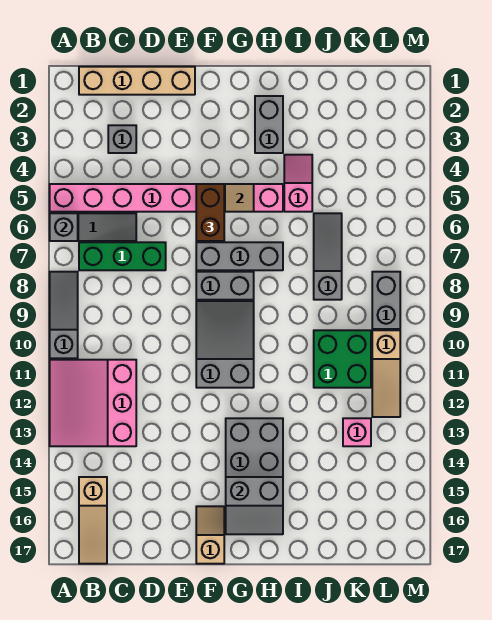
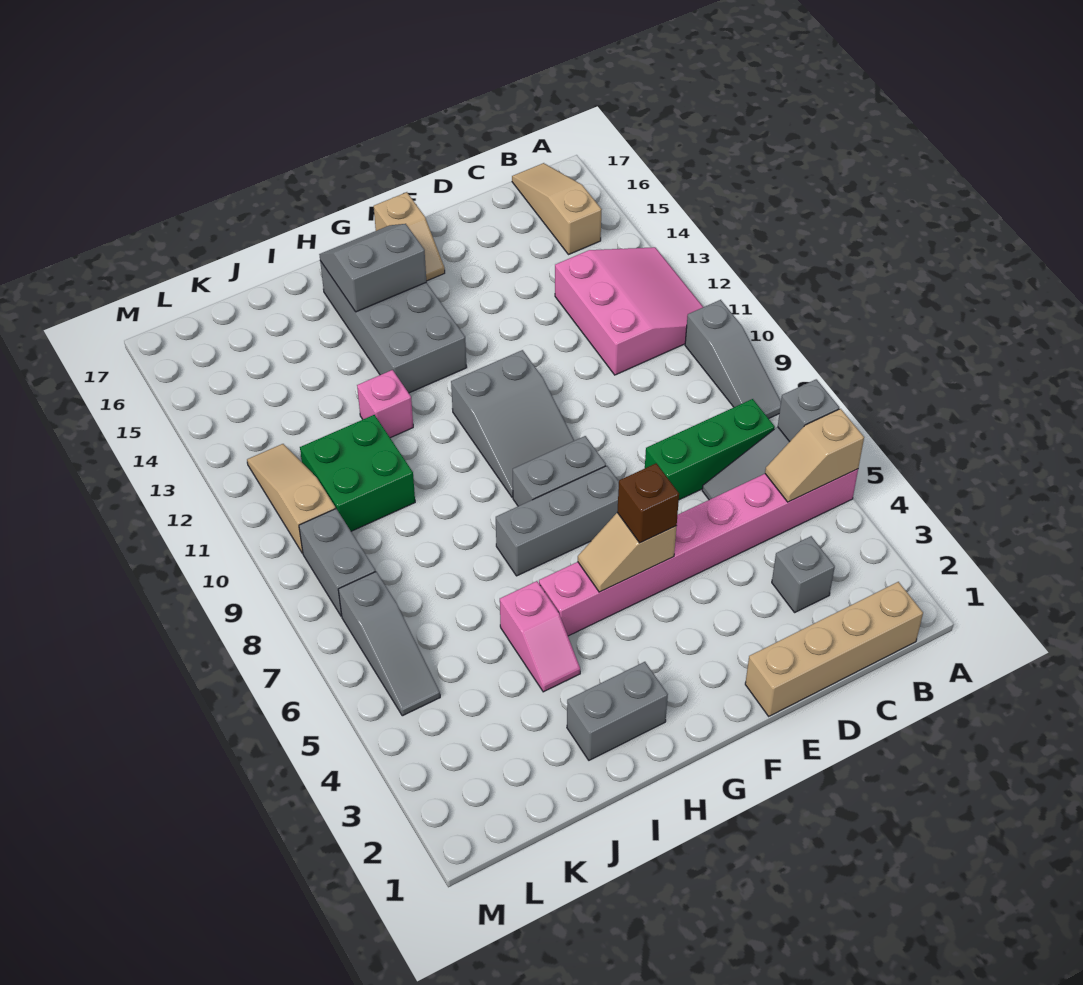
none -> tan slope A5:B5 level 2 top A
brown brick F5:F6 level 3 -> brown brick F5 level 3
grey brick H2:H3 level 1 -> grey brick H2:I2 level 1
grey slope J6:J8 level 1 top 8 -> grey slope L5:L7 level 1 top 7
pink brick K13 level 1 -> pink brick I12 level 1

